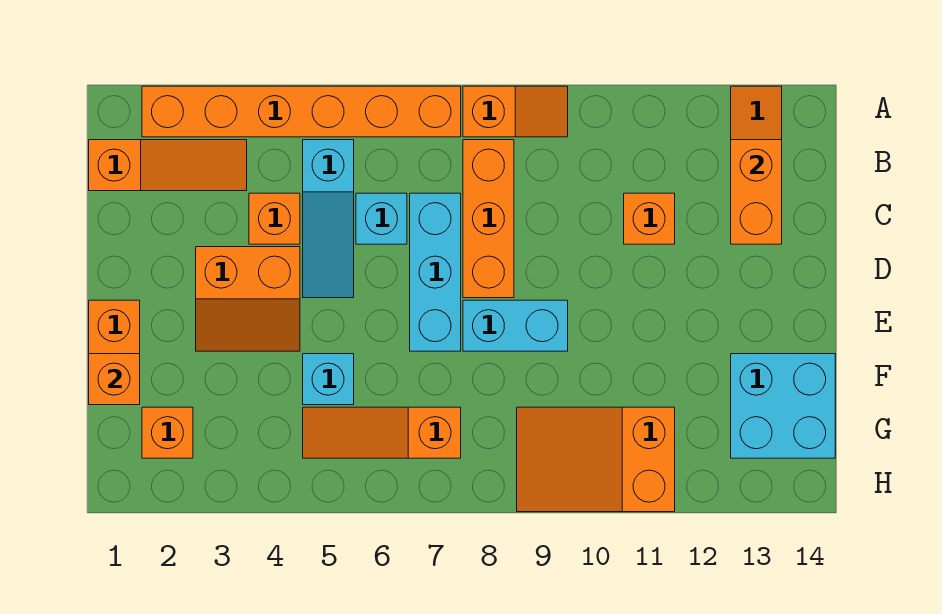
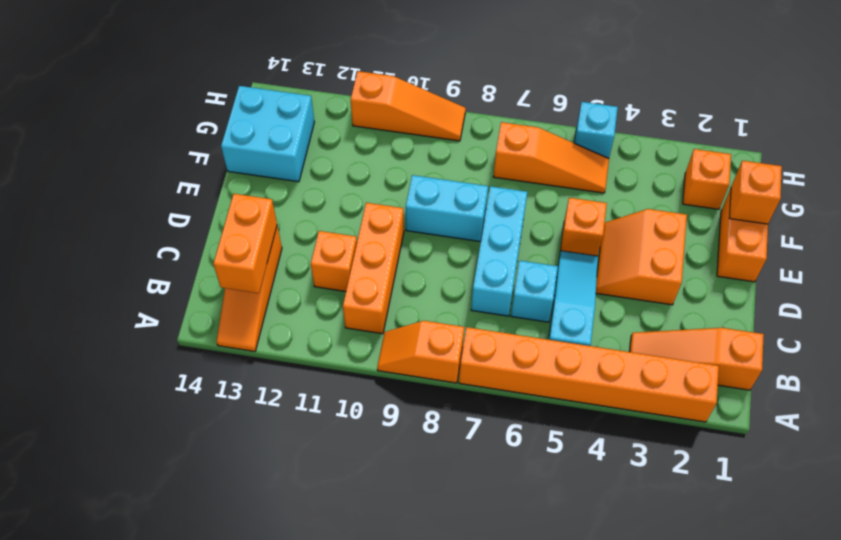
orange brick B8:D8 level 1 -> orange brick B10:D10 level 1
orange brick C4 level 1 -> orange brick E5 level 1
orange slope D3:E4 level 1 top D -> orange slope D3:E4 level 1 top 3
cyan brick F5 level 1 -> cyan brick H5 level 1
orange slope G9:H11 level 1 top 11 -> orange slope H9:H11 level 1 top 11

